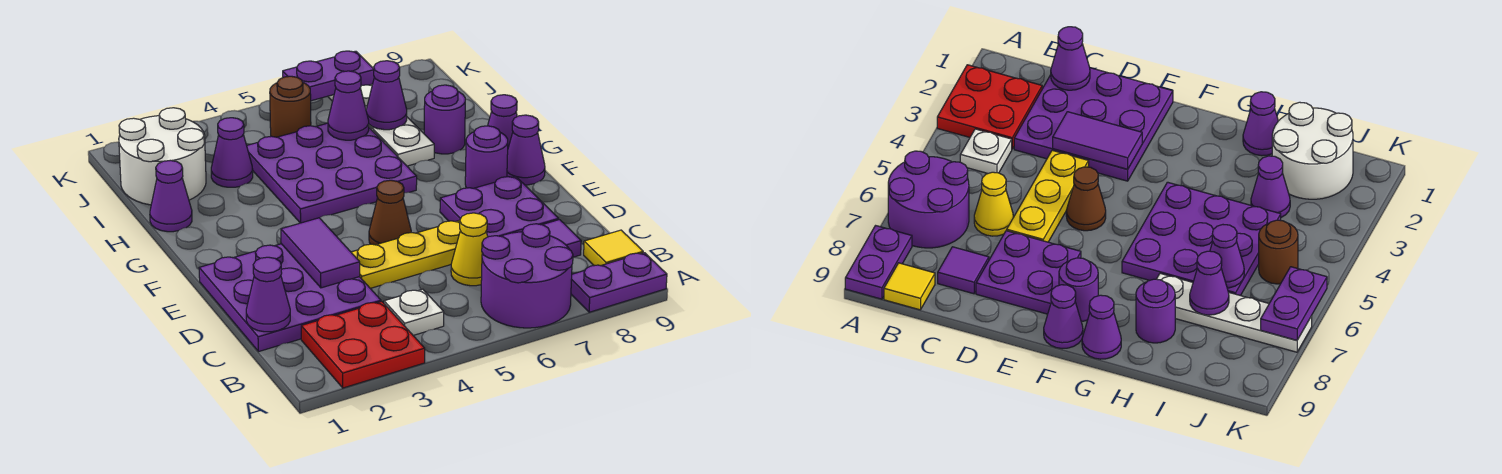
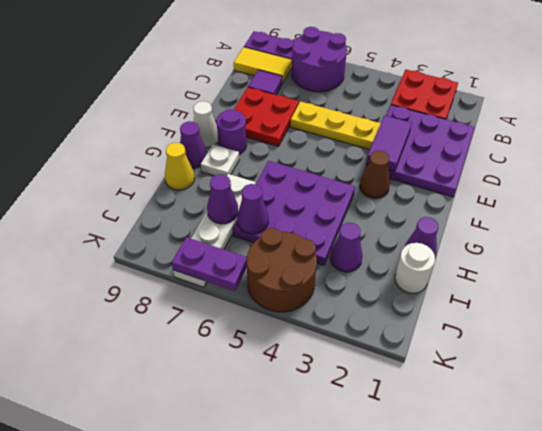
white plate B4 level 1 -> white plate G8 level 1
yellow tile B9 level 1 -> yellow tile B8:B9 level 1
purple cone C1 level 2 -> none
yellow cone C6 level 1 -> yellow cone H9 level 1
purple plate D7:E8 level 1 -> red plate D7:E8 level 1
brown cone E5 level 1 -> brown cone F3 level 1
purple cone F9 level 1 -> white cone F9 level 1
purple round brick H8 level 1 -> none
white round brick I1:J2 level 1 -> white round brick I1 level 1
brown round brick J5 level 1 -> brown round brick J4:K5 level 1

